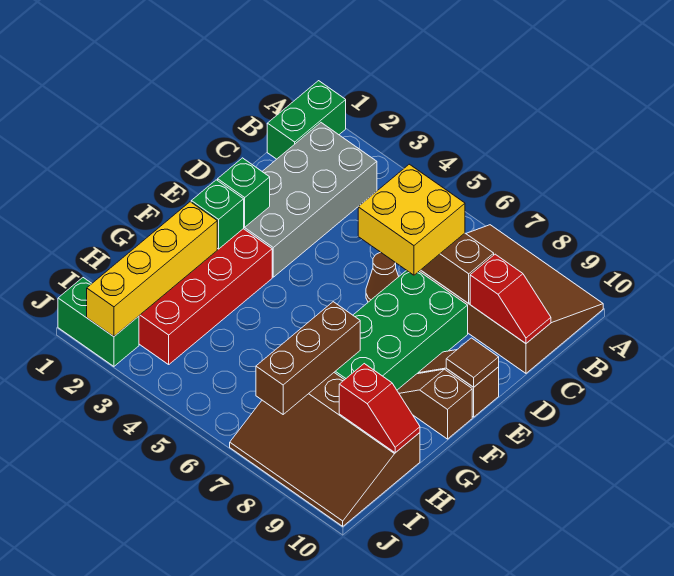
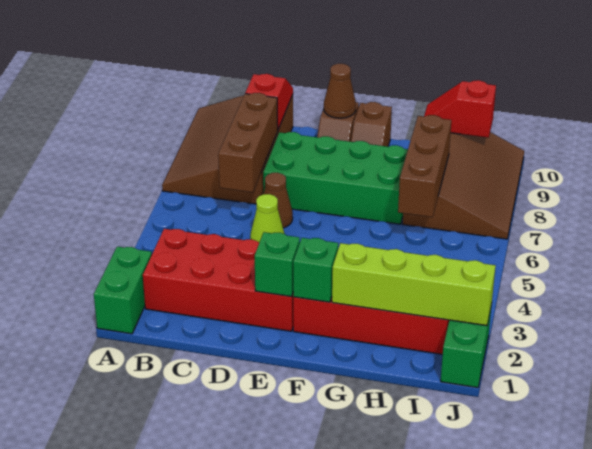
green brick A1:B1 level 1 -> green brick A1:A2 level 1
grey brick B2:E3 level 1 -> red brick B2:E3 level 1
yellow brick C6:D7 level 3 -> none
none -> lime cone D5 level 1
brown tile E10 level 2 -> brown cone E10 level 2
yellow brick G2:J2 level 2 -> lime brick G2:J2 level 2
brown brick G7:I7 level 2 -> brown brick H6:H8 level 2
red slope H9:H10 level 2 top 9 -> red slope H10:I10 level 2 top I

